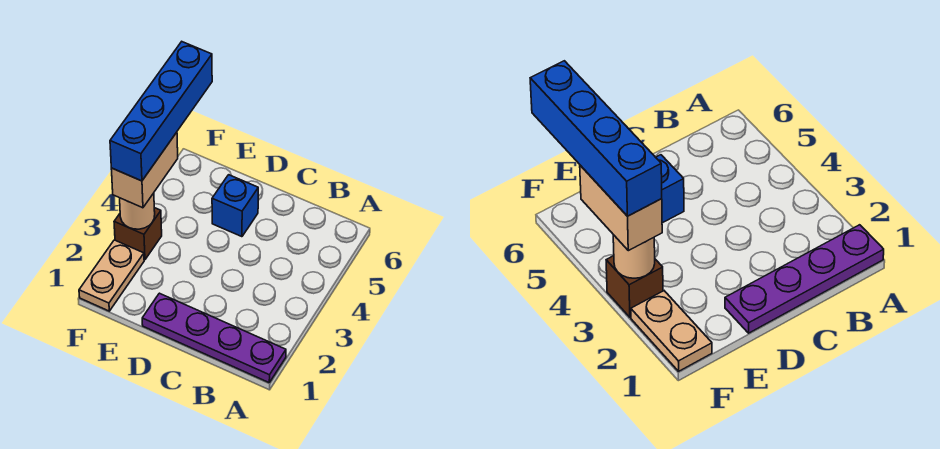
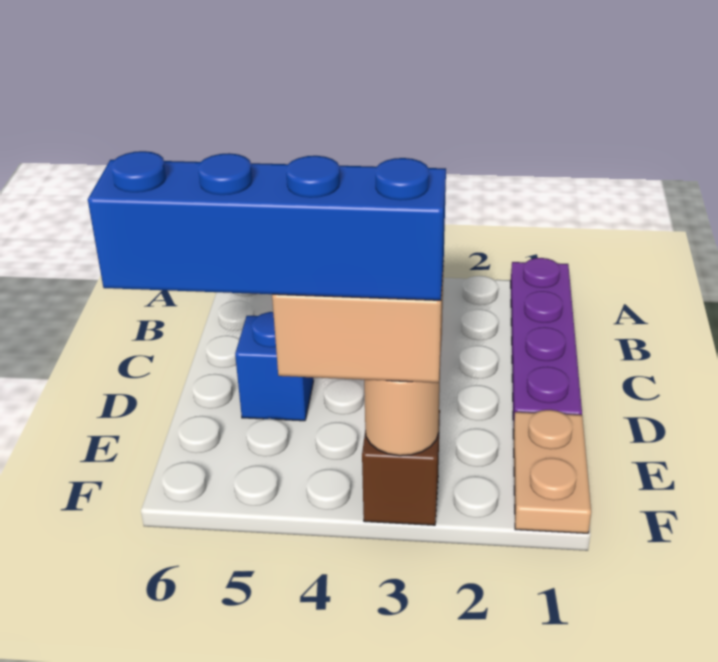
tan plate F1:F2 level 1 -> tan plate E1:F1 level 1

